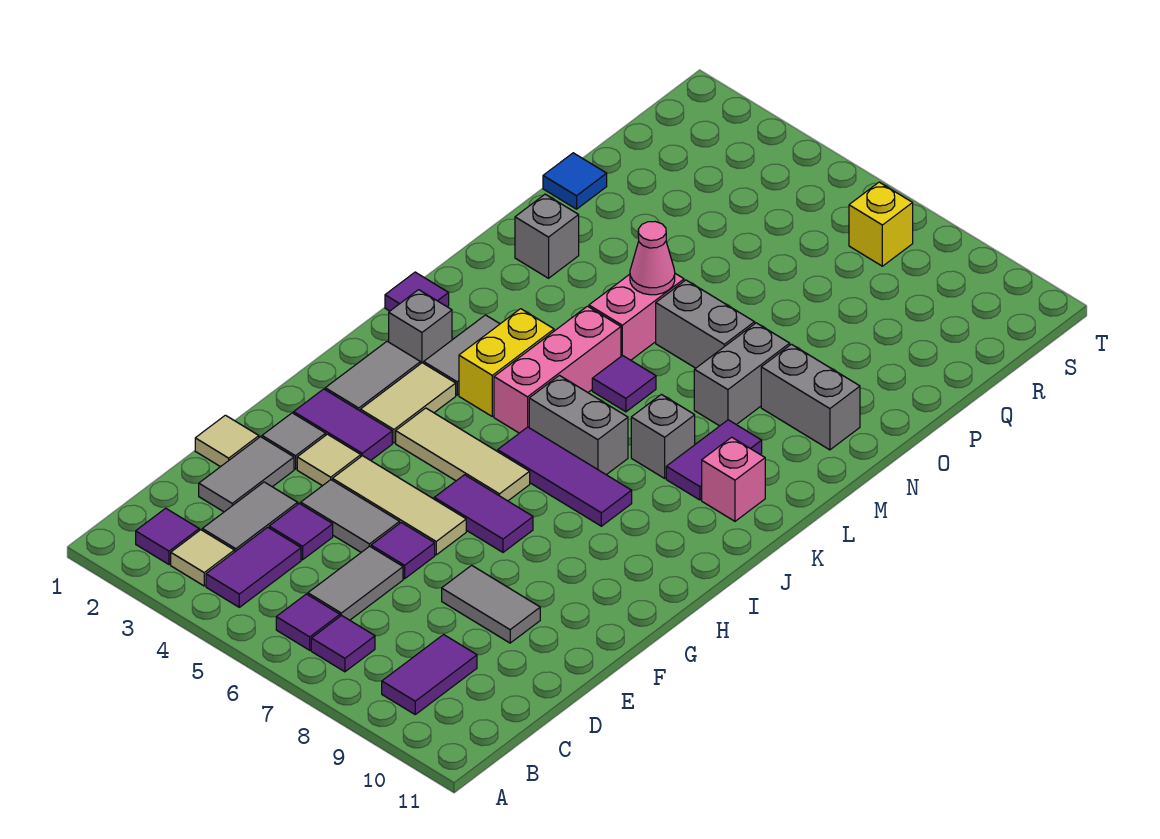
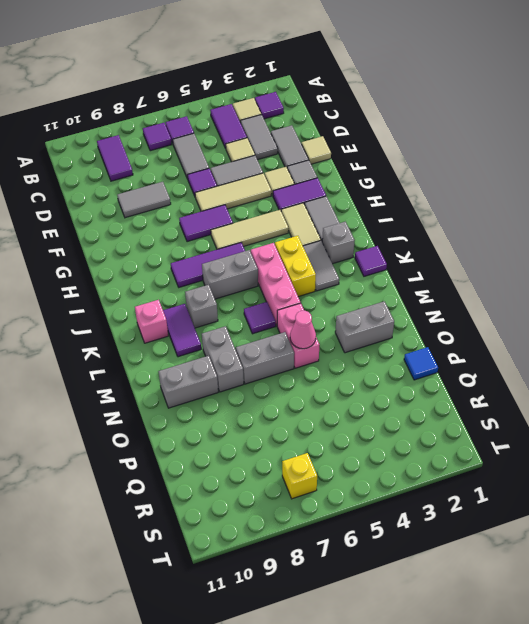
purple tile D4 level 1 -> tan tile D4 level 1
grey brick N2 level 1 -> grey brick N2:N3 level 1

